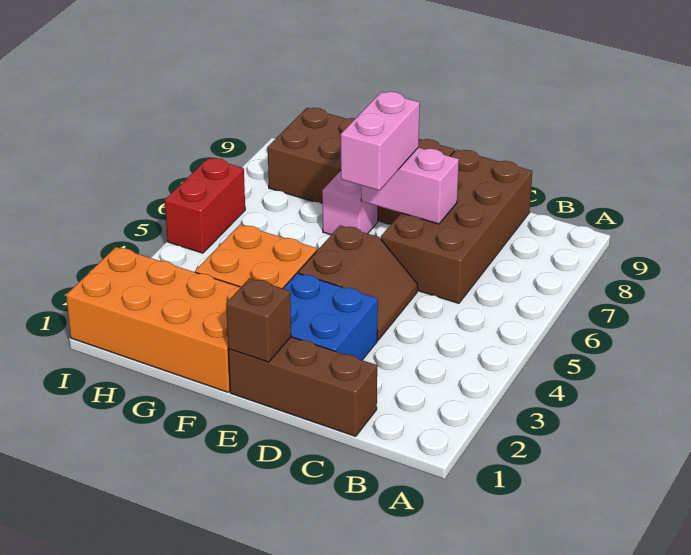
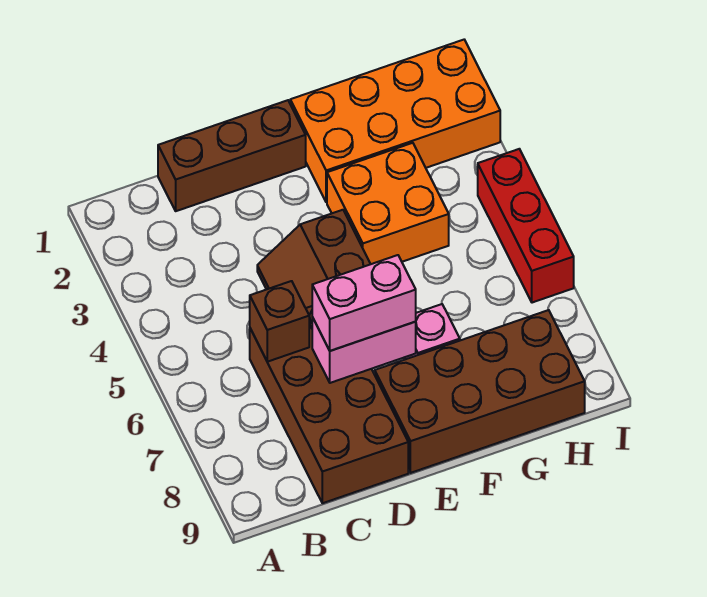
blue brick D2:E3 level 1 -> none
brown brick E1 level 2 -> brown brick C6 level 2
pink brick E6:E7 level 3 -> pink brick D7:E7 level 3
red brick I5:I6 level 1 -> red brick I4:I6 level 1

